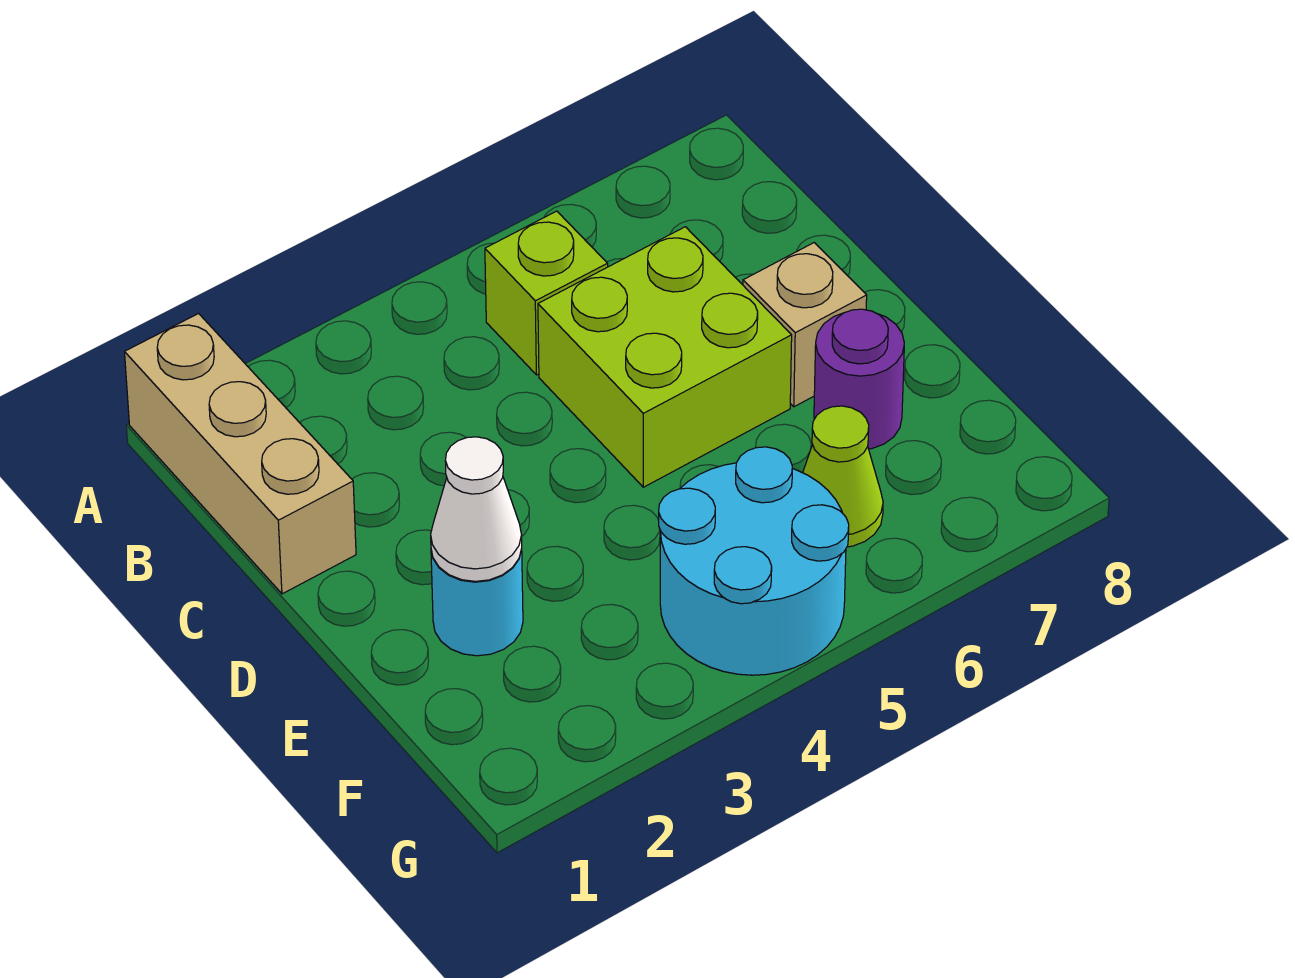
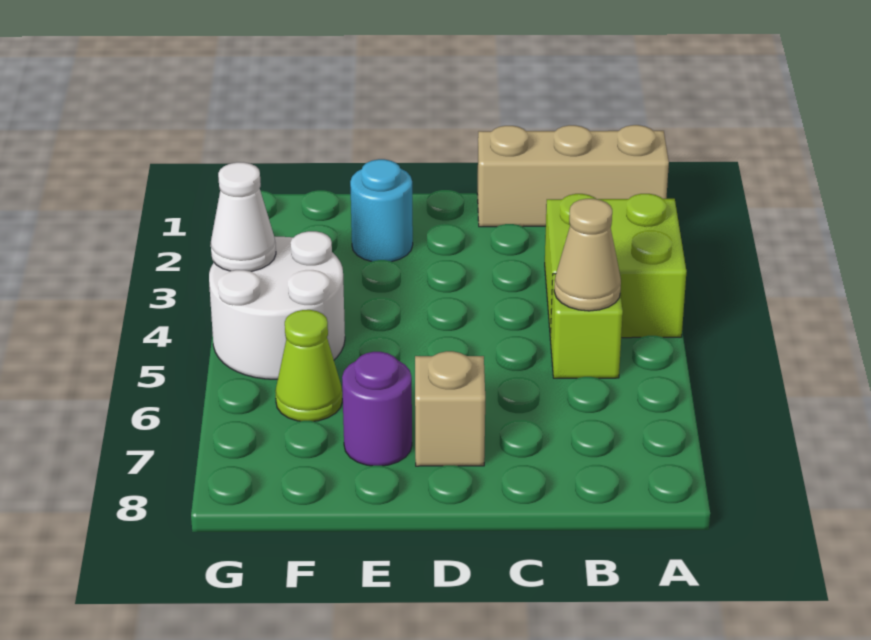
none -> tan cone B5 level 2
lime brick C5:D6 level 1 -> lime brick A3:B4 level 1
white cone E2 level 2 -> white cone G4 level 2
cyan round brick F4:G5 level 1 -> white round brick F4:G5 level 1

